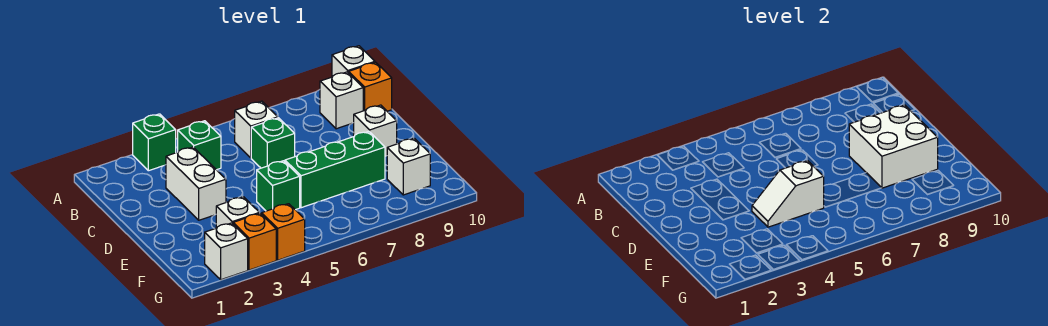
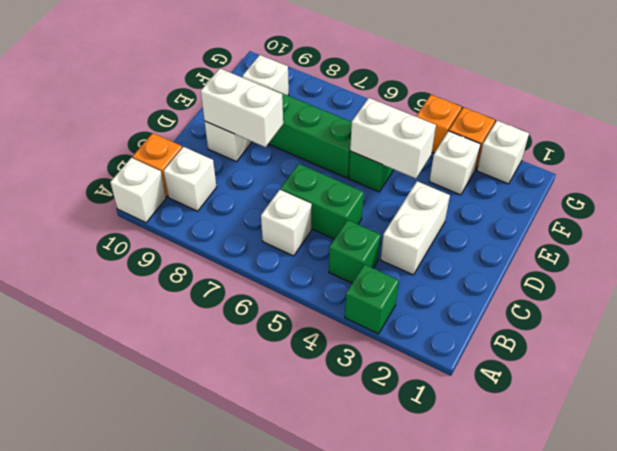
green brick C6 level 1 -> green brick C5:C6 level 1
white brick D8:E9 level 2 -> white brick D8:D9 level 2
white slope E4:E5 level 2 top 5 -> white brick E4:E5 level 2

